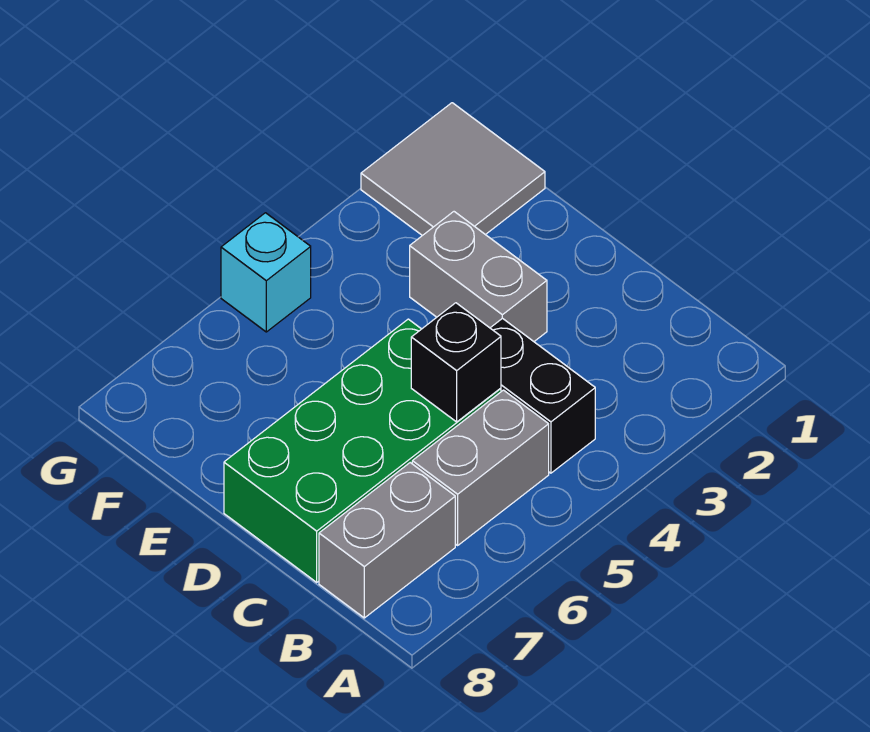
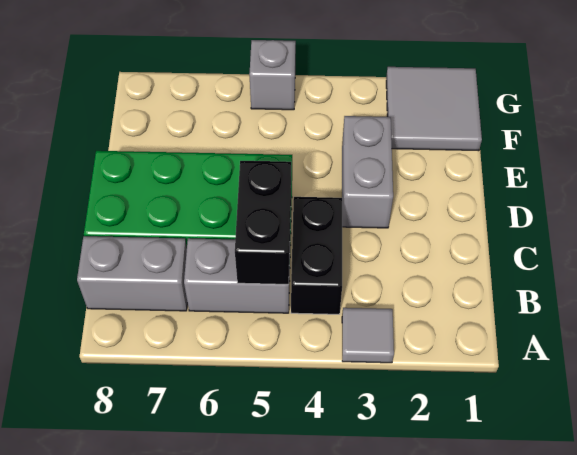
none -> grey tile A3 level 1
black brick C5 level 2 -> black brick B5:C5 level 2
cyan brick G5 level 1 -> grey brick G5 level 1

